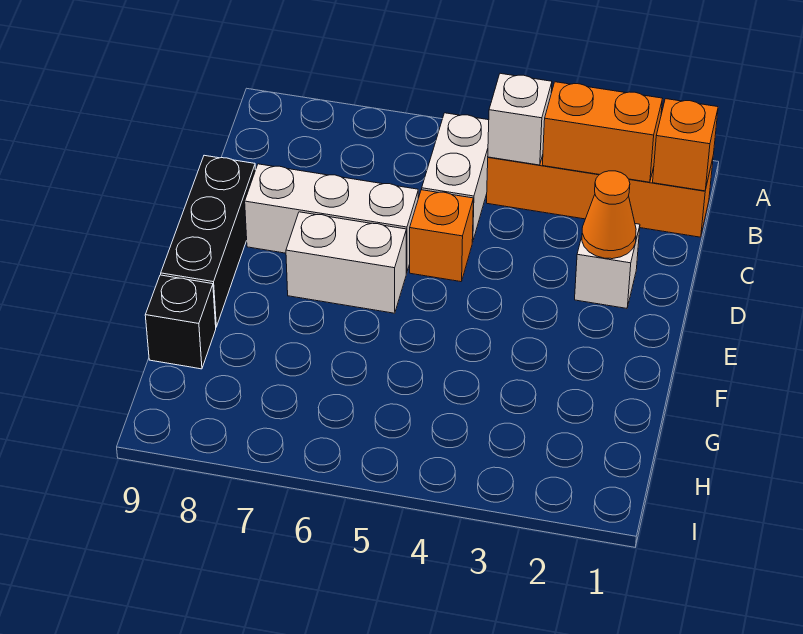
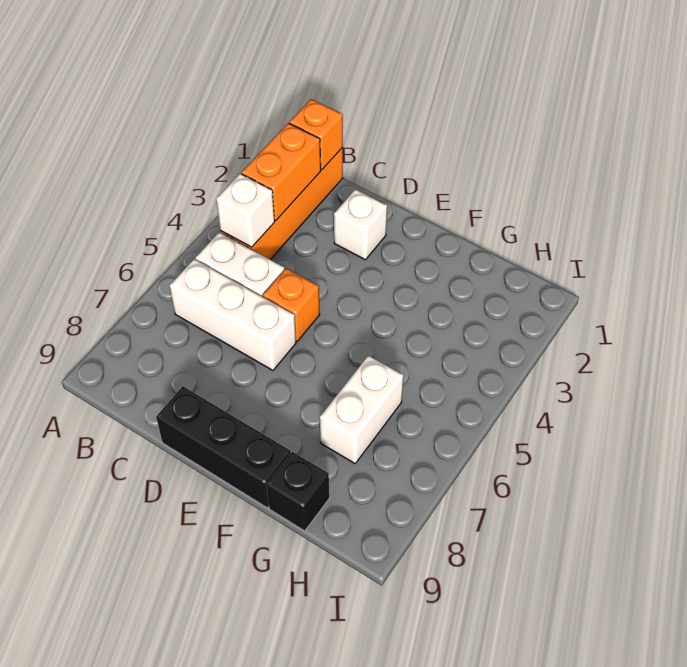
orange cone D2 level 2 -> none
white brick D6:D8 level 1 -> white brick B6:D6 level 1
white brick E6:E7 level 1 -> white brick G6:G7 level 1

